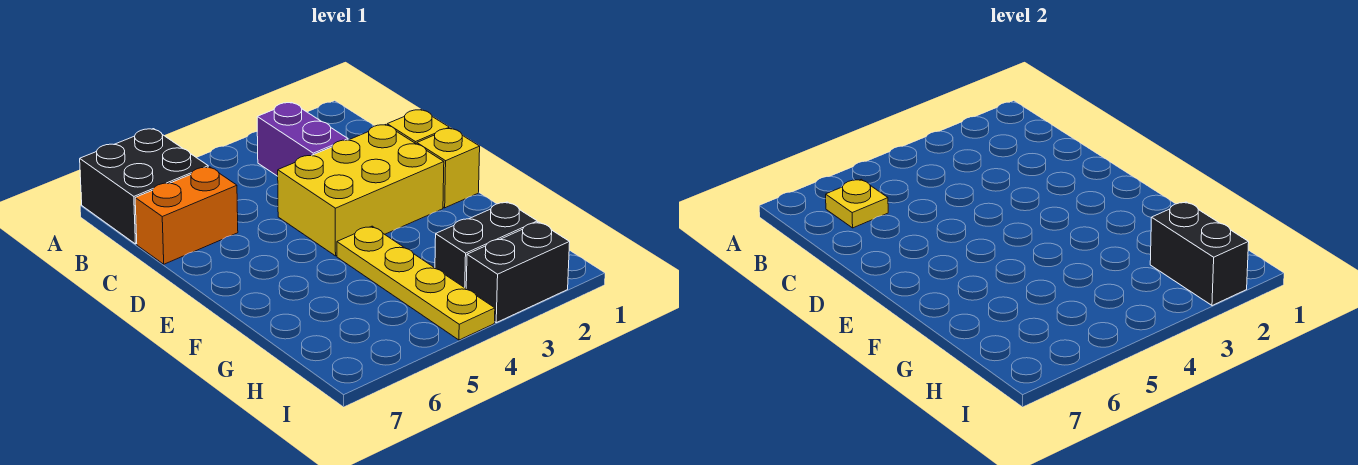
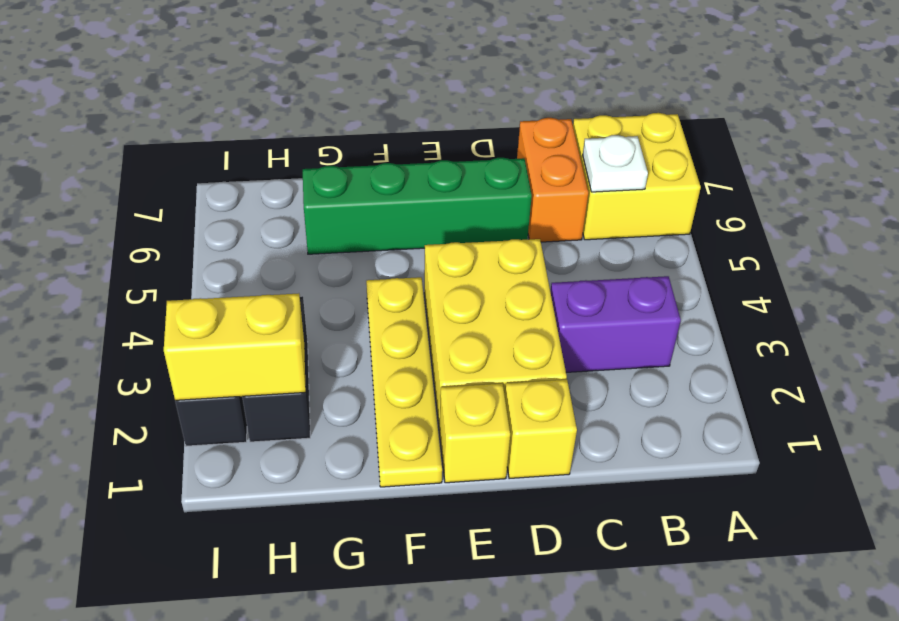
black brick A6:B7 level 1 -> yellow brick A6:B7 level 1
yellow plate B6 level 2 -> white plate B6 level 2
none -> green brick D6:G6 level 1
yellow plate F4:I4 level 1 -> yellow plate F1:F4 level 1
black brick H2:I2 level 2 -> yellow brick H2:I2 level 2

